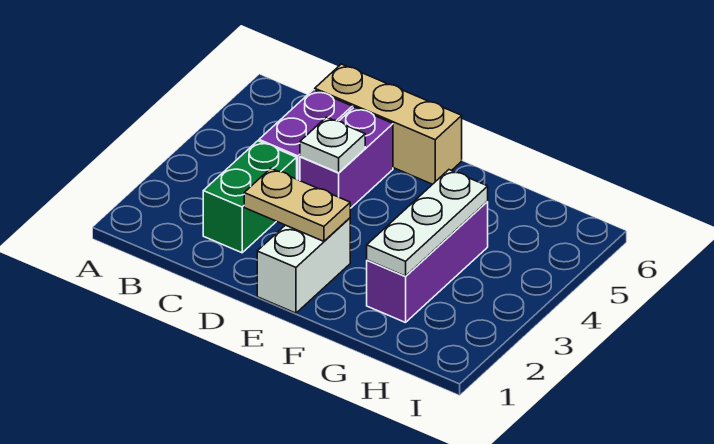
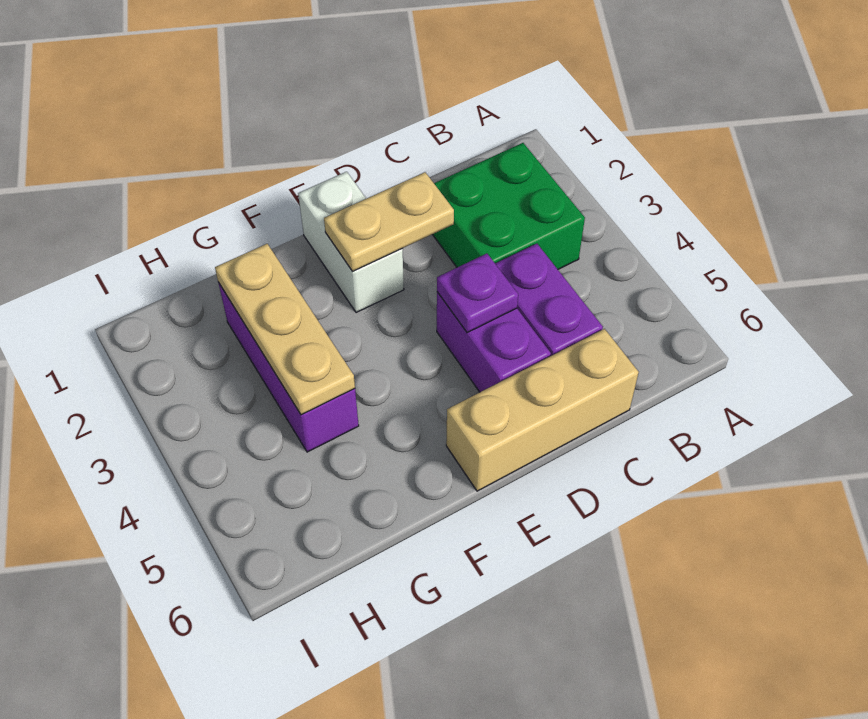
green brick C2:C3 level 1 -> green brick B2:C3 level 1
white plate D4 level 2 -> purple plate D4 level 2
white plate G2:G4 level 2 -> tan plate G2:G4 level 2

